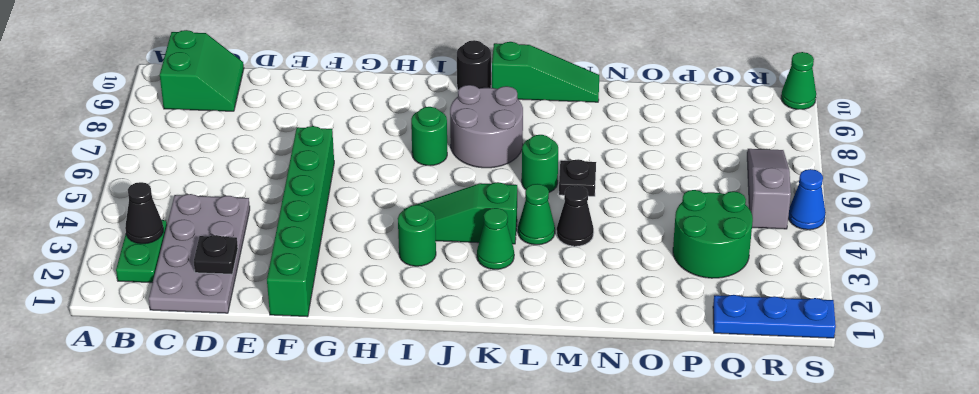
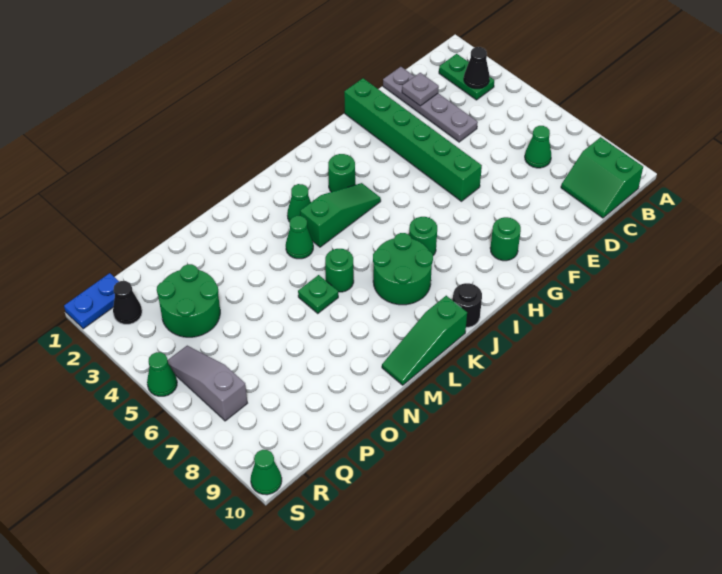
grey plate C1:D4 level 1 -> grey plate D1:D4 level 1
none -> green cone C7 level 1
black plate D2 level 2 -> grey plate D2 level 2
none -> green round brick G9 level 1
grey round brick J7:K8 level 1 -> green round brick J7:K8 level 1
black cone M4 level 1 -> black cone R2 level 1
black plate M6 level 1 -> green plate M6 level 1
blue plate Q1:S1 level 1 -> blue plate R1:S1 level 1
grey slope R5:R7 level 1 top 5 -> grey slope R5:R7 level 1 top 7
blue cone S5 level 1 -> green cone S5 level 1

